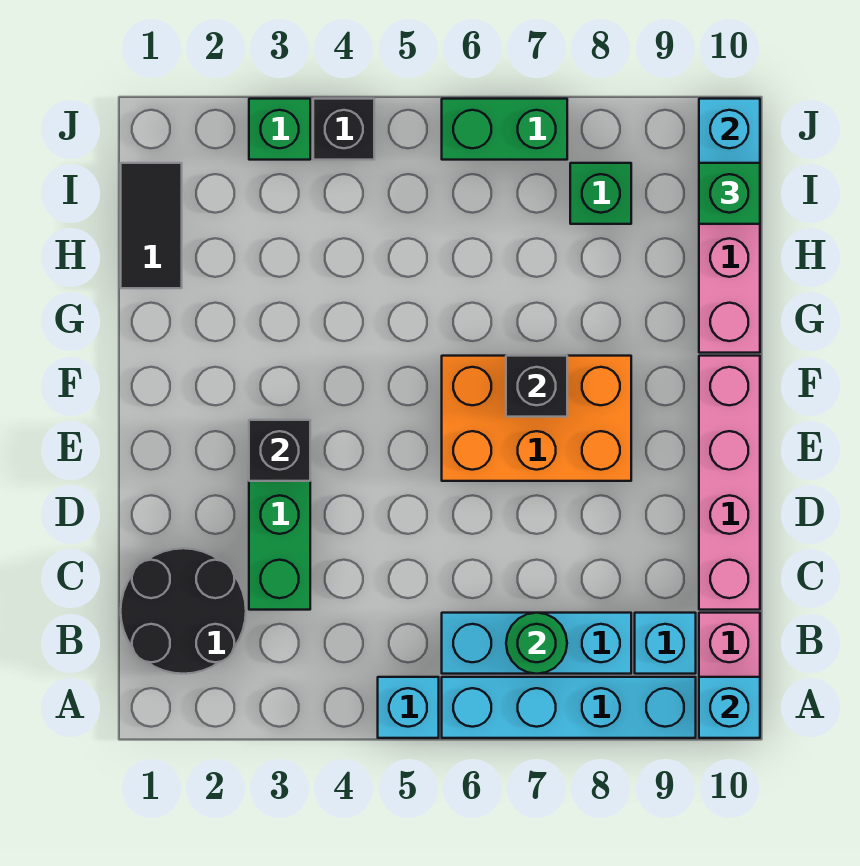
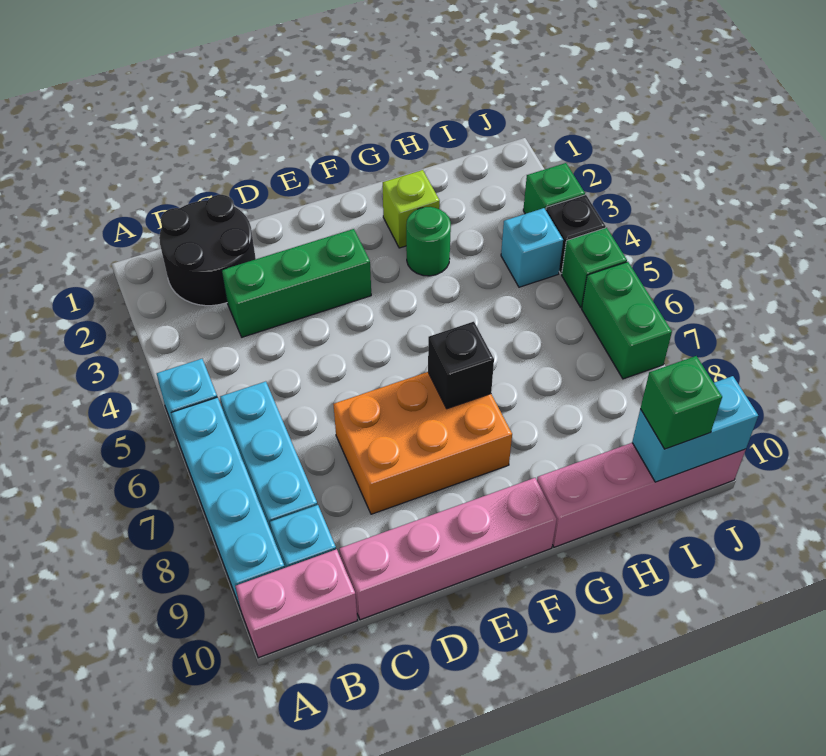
cyan brick A10 level 2 -> cyan brick I4 level 1
green round brick B7 level 2 -> green round brick G3 level 1
black brick E3 level 2 -> none
orange brick E6:F8 level 1 -> orange brick D7:F8 level 1
none -> lime brick G2 level 1
black tile H1:I1 level 1 -> none
green brick I8 level 1 -> green brick J5 level 1

